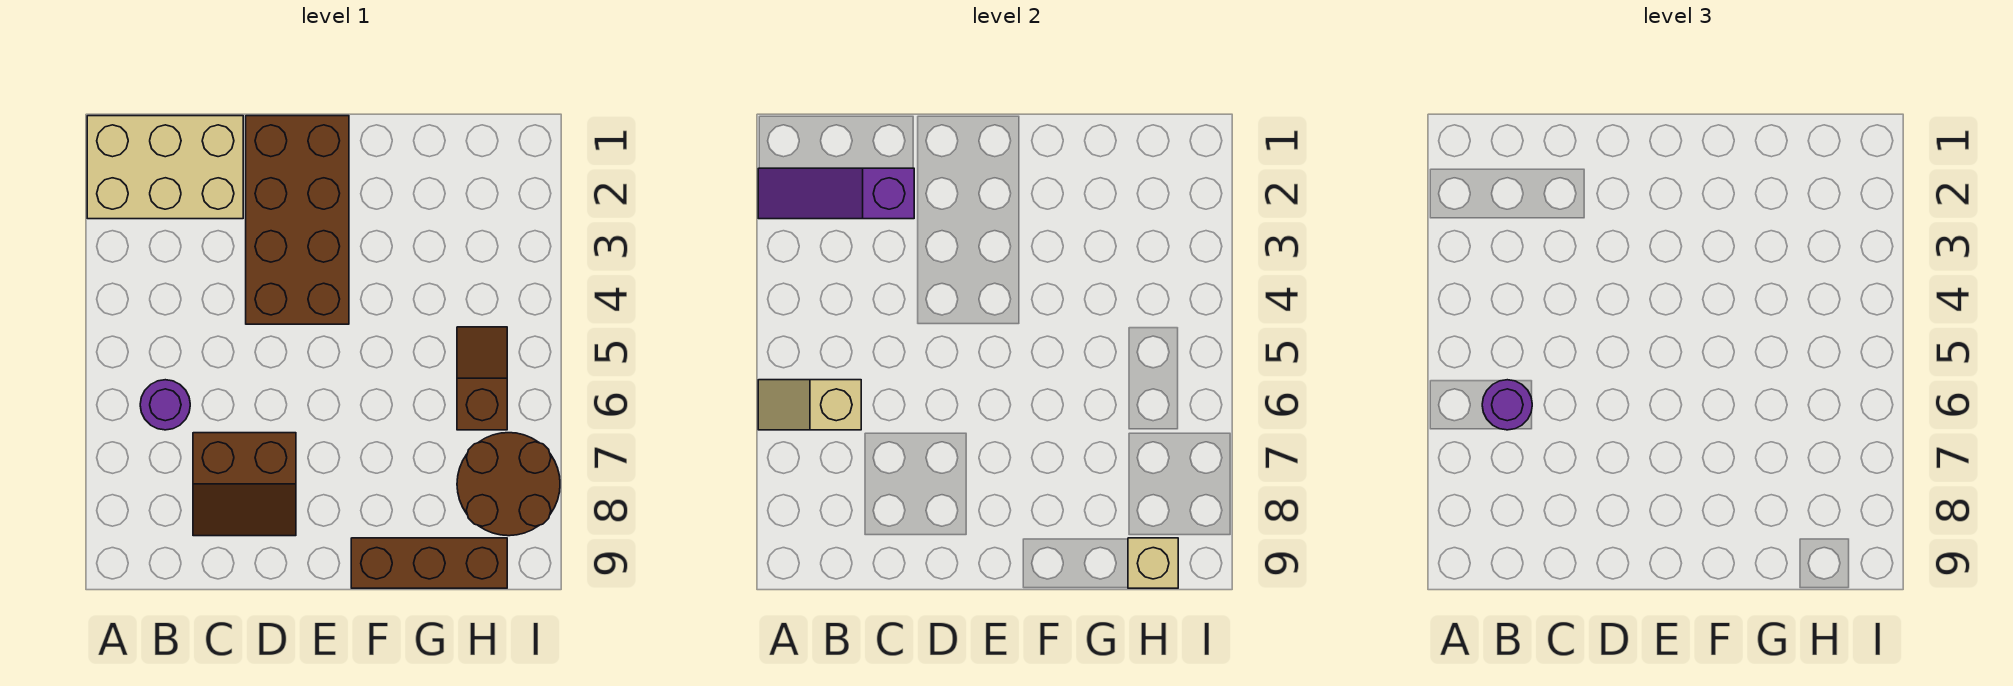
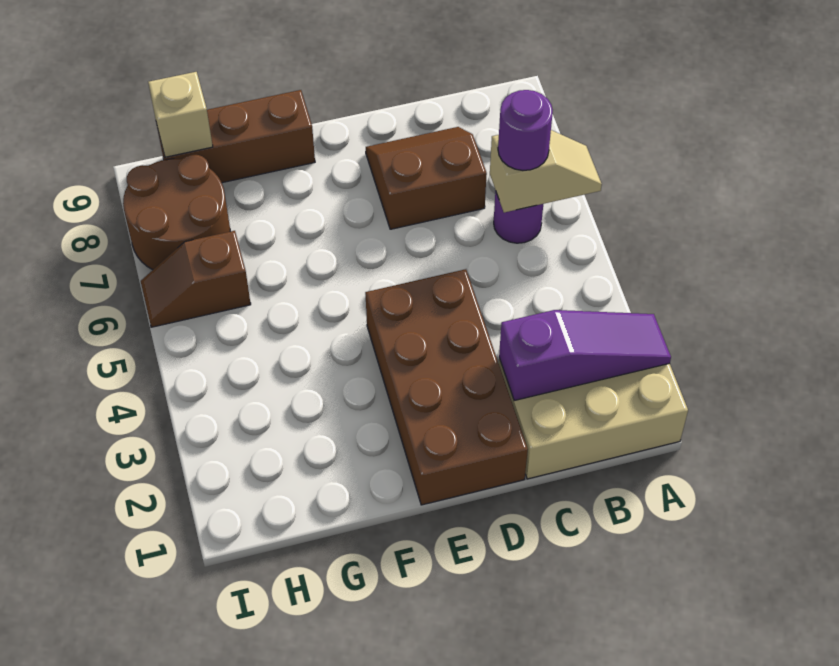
brown slope H5:H6 level 1 top 6 -> brown slope H6:I6 level 1 top H

